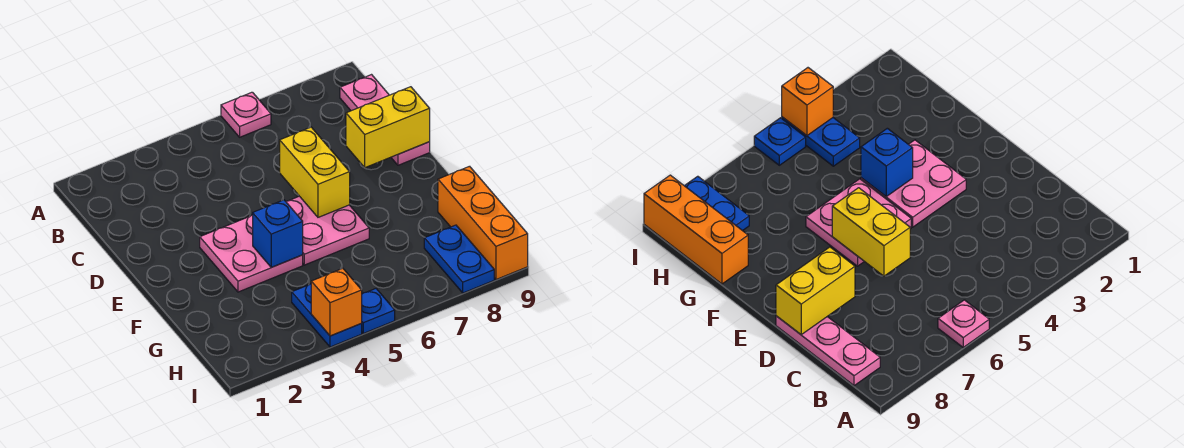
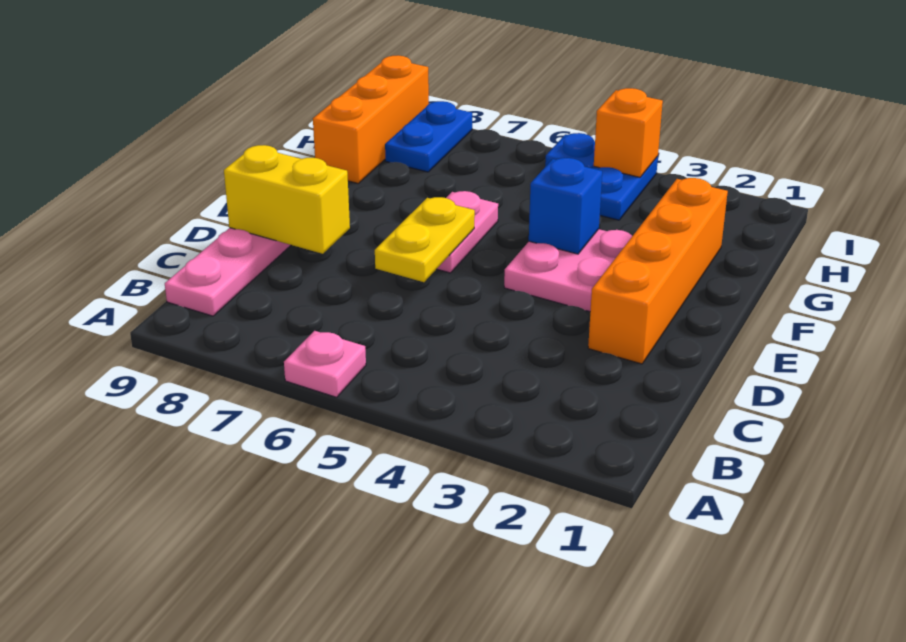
none -> orange brick D2:G2 level 1
yellow brick D6:E6 level 2 -> yellow plate D6:E6 level 2
pink plate E5:F6 level 1 -> pink plate E6:F6 level 1

